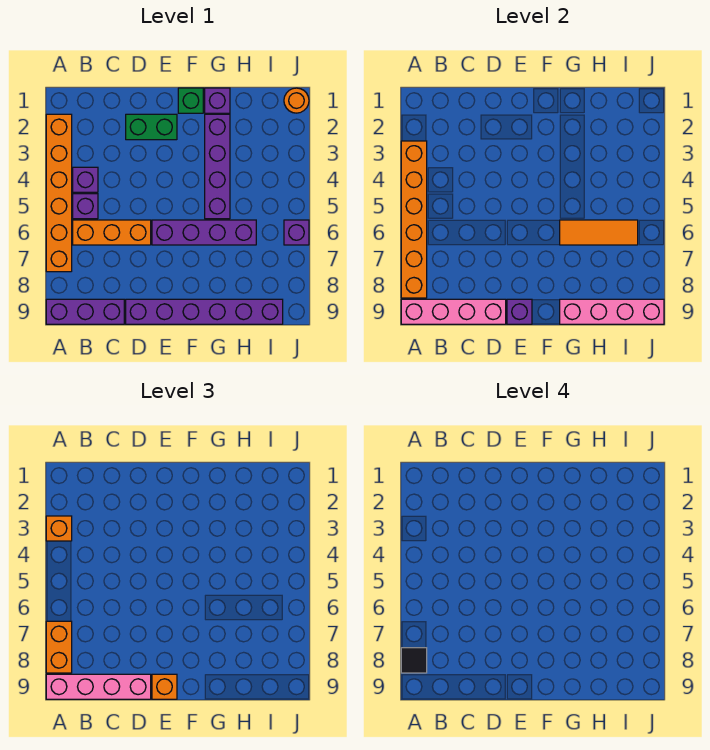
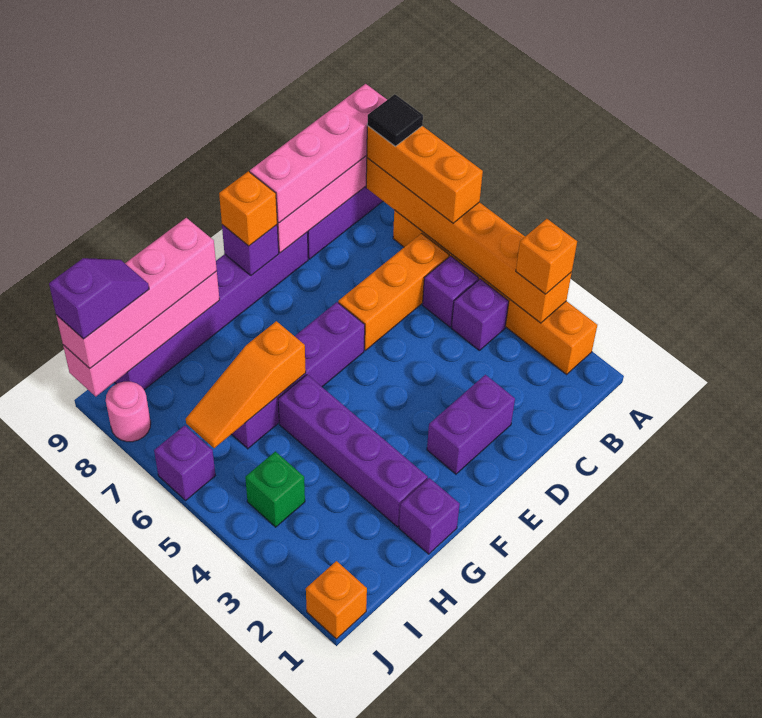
orange brick A7:A8 level 3 -> orange brick A6:A8 level 3
green brick D2:E2 level 1 -> purple brick D2:E2 level 1
green brick F1 level 1 -> green brick I4 level 1
orange tile G6:I6 level 2 -> orange slope G6:I6 level 2 top G
none -> pink brick G9:J9 level 3
none -> purple slope I9:J9 level 4 top J
orange round brick J1 level 1 -> orange brick J1 level 1
none -> pink round brick J8 level 1

